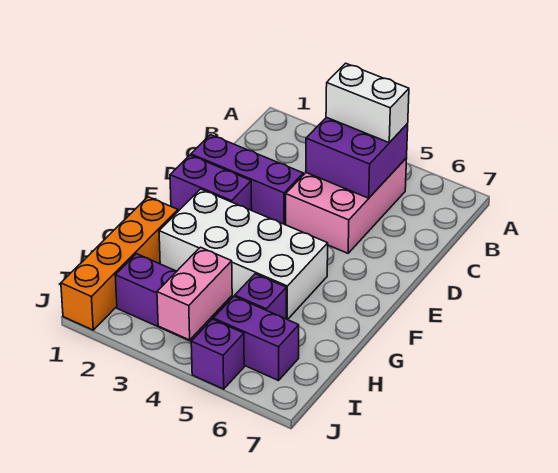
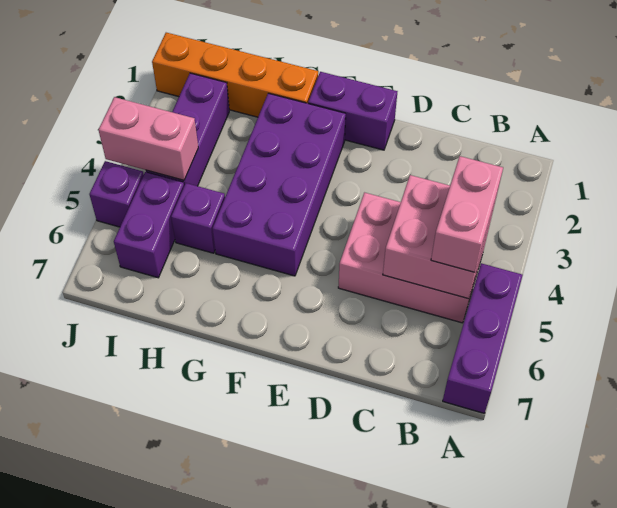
purple brick B4:C5 level 2 -> pink brick B4:C5 level 2
white brick B4:B5 level 3 -> pink brick B4:B5 level 3
purple brick D1:D3 level 1 -> purple brick A5:A7 level 1
purple brick E1:E2 level 1 -> purple brick E1:F1 level 1
white brick F2:G5 level 1 -> purple brick F2:G5 level 1

